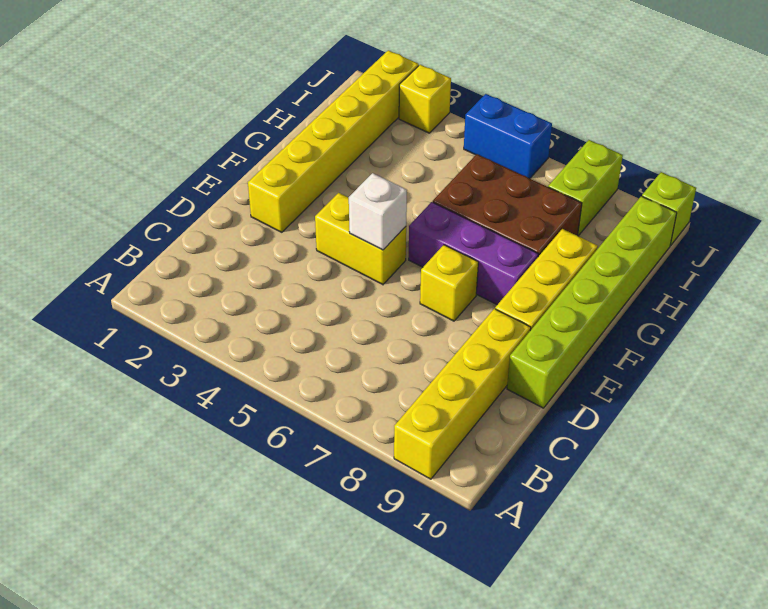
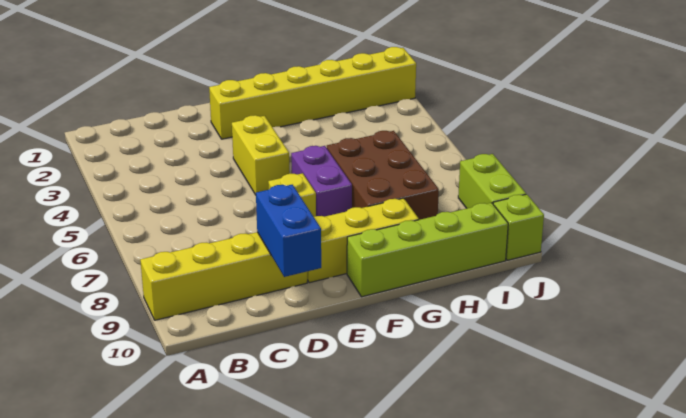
lime brick D10:I10 level 1 -> lime brick F10:I10 level 1
white brick E5 level 2 -> none
purple brick F6:F8 level 1 -> purple brick F6:F7 level 1
lime brick I8:J8 level 1 -> lime brick J8:J9 level 1
yellow brick J3 level 1 -> none
blue brick J5:J6 level 1 -> blue brick D9:D10 level 2

